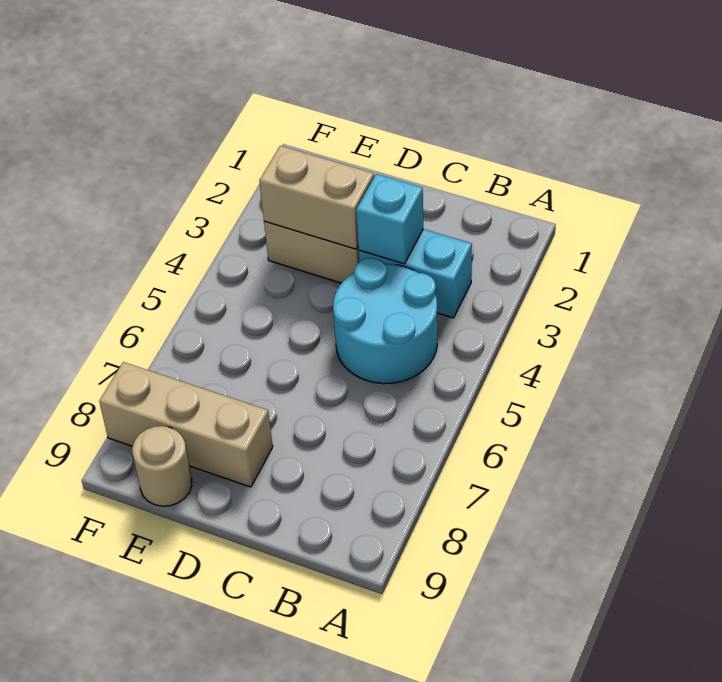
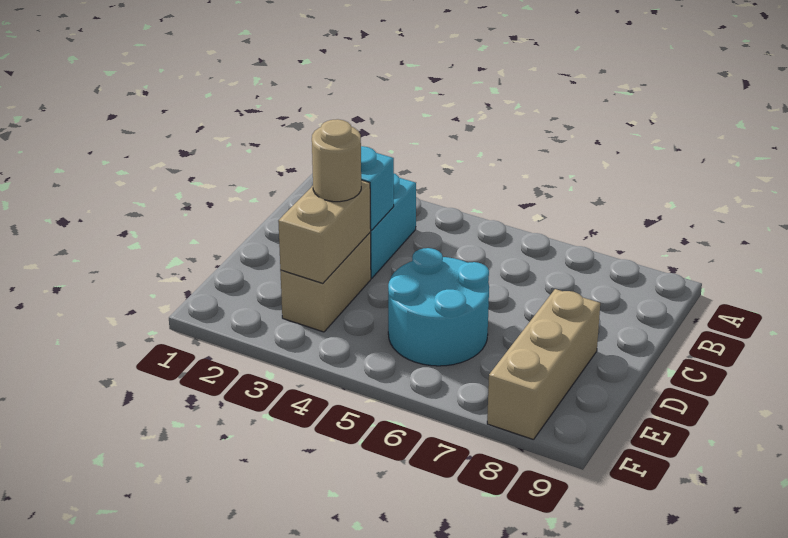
cyan round brick B4:C5 level 1 -> cyan round brick D5:E6 level 1
tan round brick E9 level 1 -> tan round brick D3 level 3

